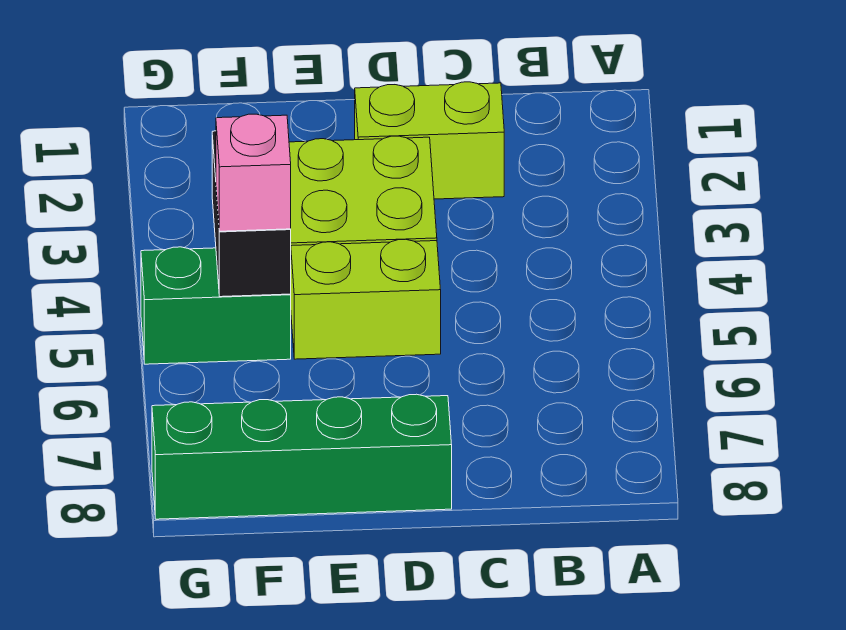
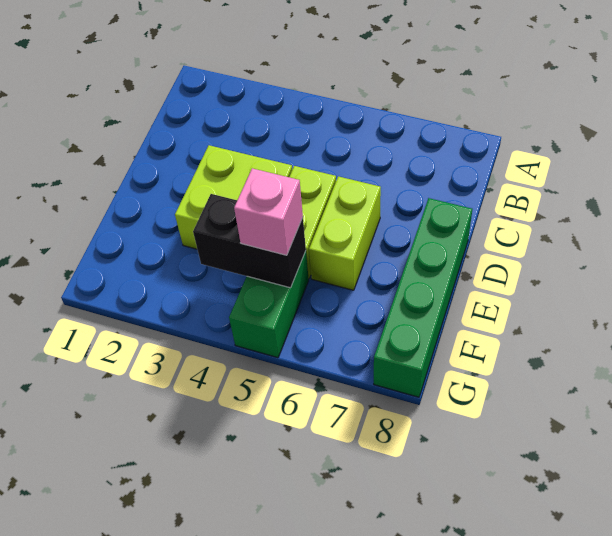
lime brick C2:D2 level 1 -> lime brick D6:E6 level 1

